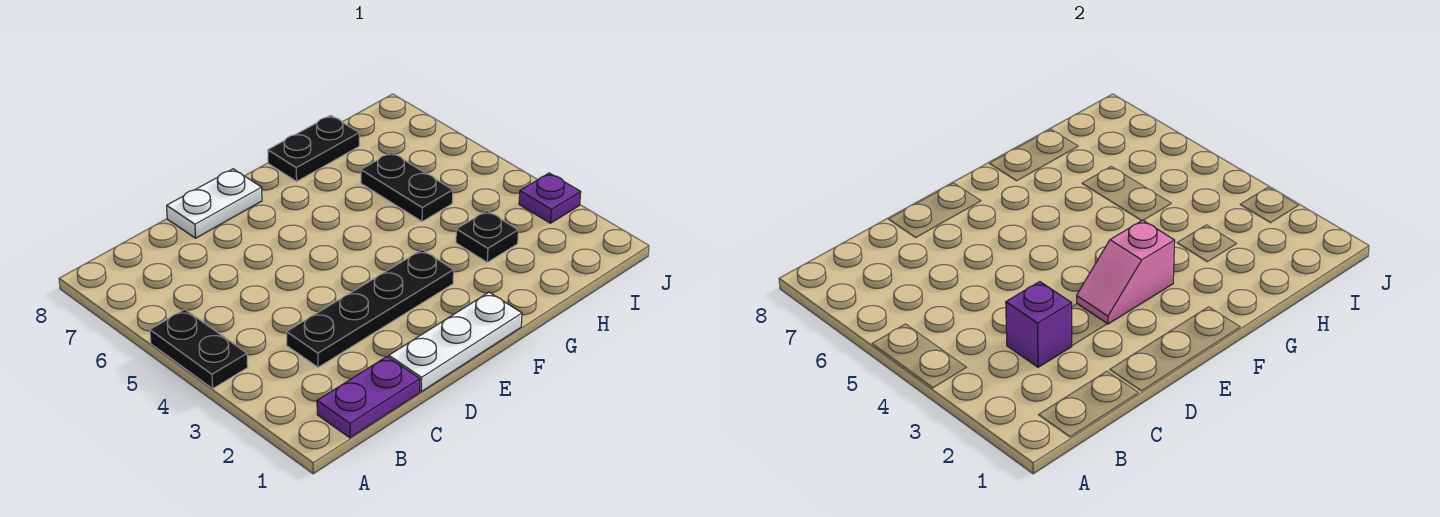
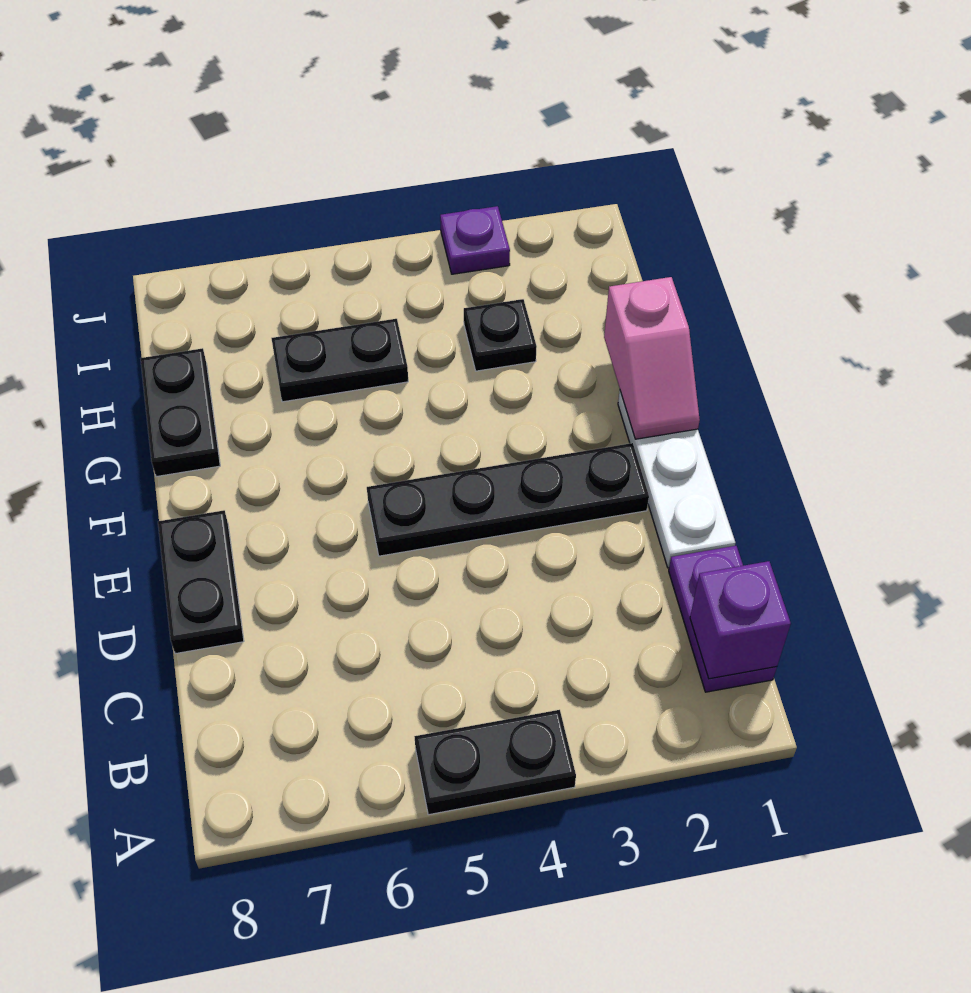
black plate C3:F3 level 1 -> black plate E2:E5 level 1
purple brick C3 level 2 -> purple brick B1 level 2
white plate D8:E8 level 1 -> black plate D8:E8 level 1
pink slope E3:F3 level 2 top F -> pink slope F1:G1 level 2 top G

